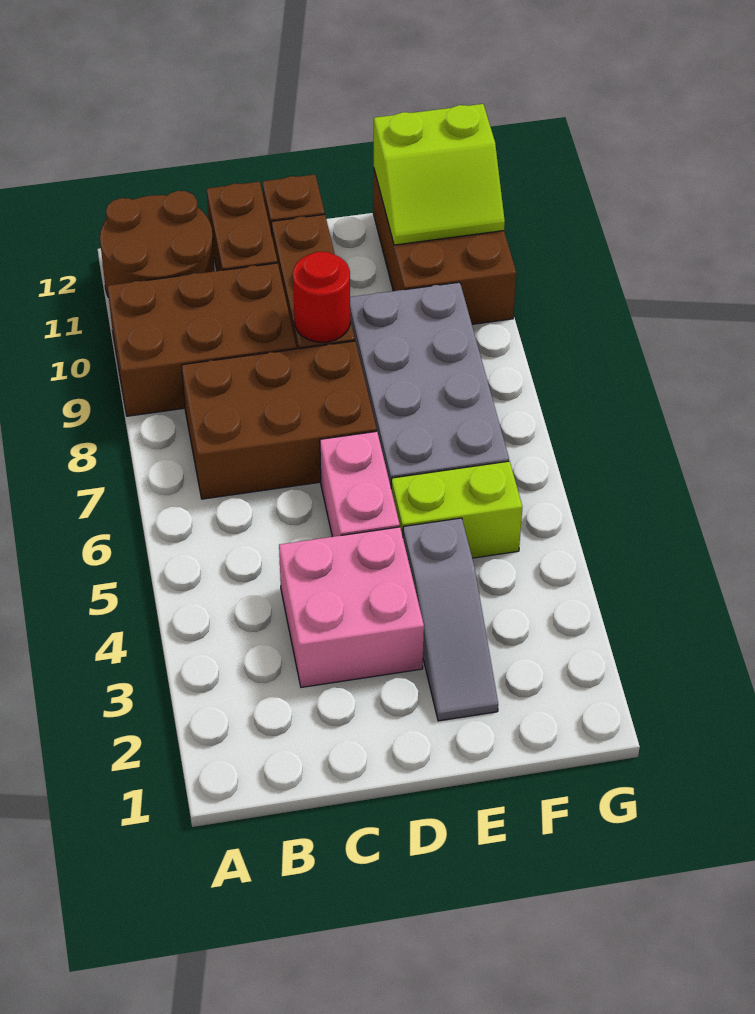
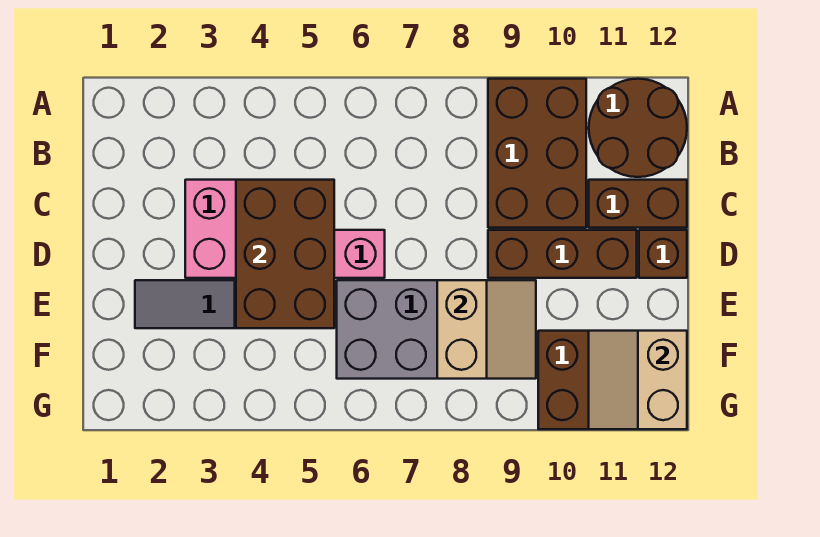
brown brick B7:D8 level 1 -> brown brick C4:E5 level 2
red round brick D9 level 2 -> none
lime brick E5:F5 level 1 -> none
none -> tan slope E8:F9 level 2 top 8
lime slope F11:G12 level 2 top 12 -> tan slope F11:G12 level 2 top 12

